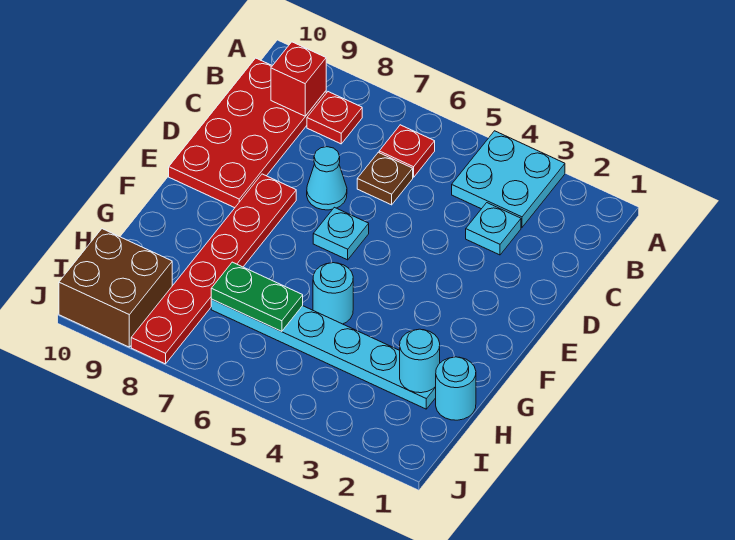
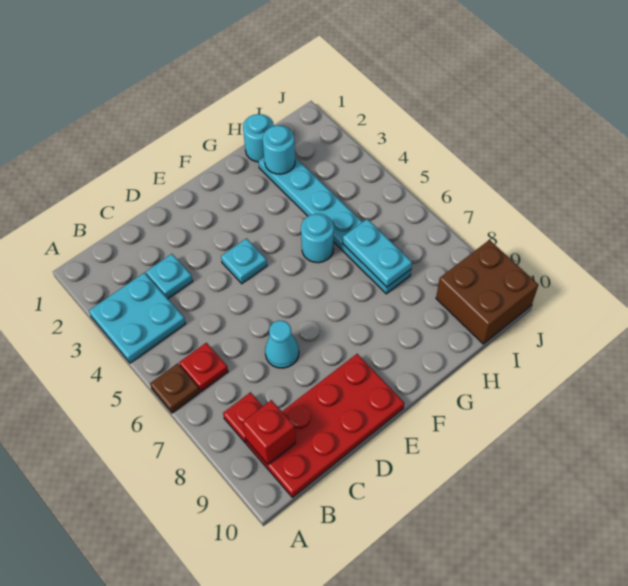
brown plate C6 level 1 -> brown plate A6 level 1
cyan plate E6 level 1 -> cyan plate E4 level 1
red plate E8:J8 level 1 -> none
green plate H6:H7 level 2 -> cyan plate H6:H7 level 2

